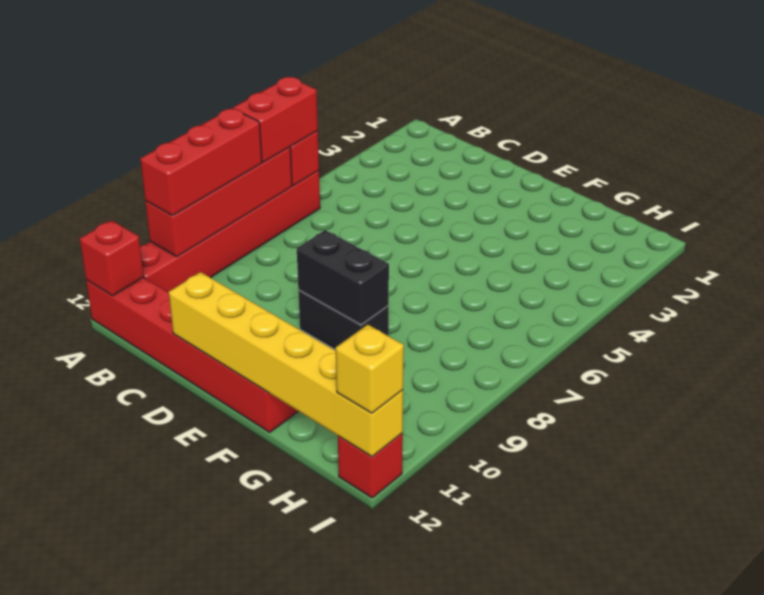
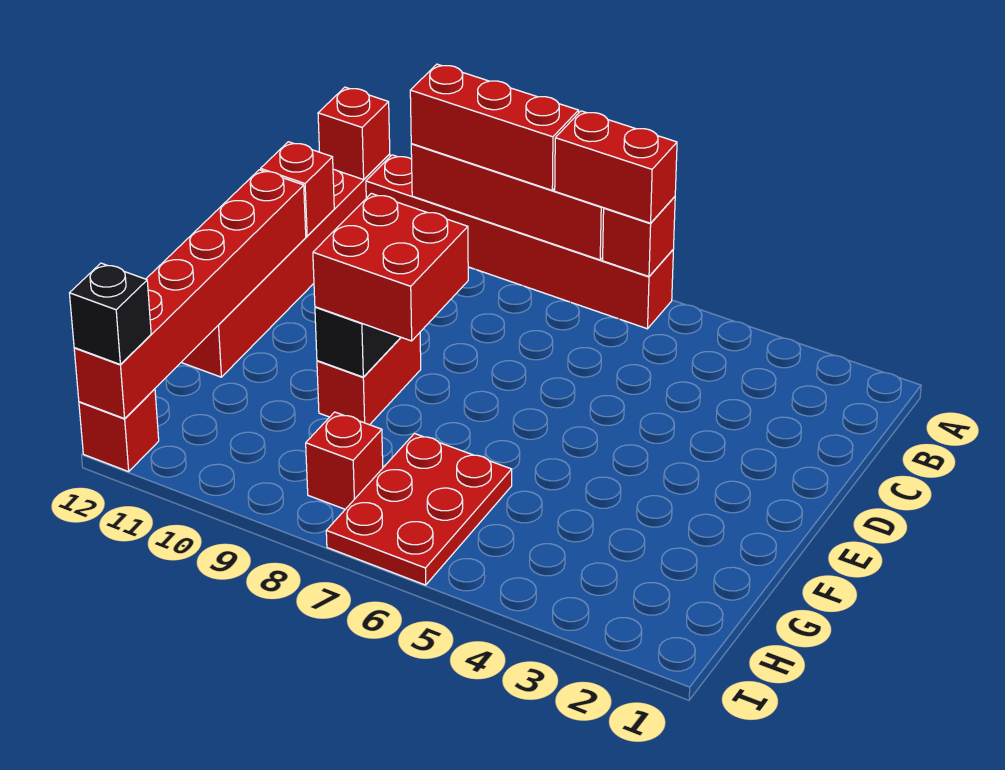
none -> red brick C12 level 2
yellow brick D12:I12 level 2 -> red brick D12:I12 level 2
none -> red brick E8:F9 level 3
black brick E9:F9 level 1 -> red brick E9:F9 level 1
none -> red plate G6:I7 level 1
none -> red brick H8 level 1
yellow brick I12 level 3 -> black brick I12 level 3

